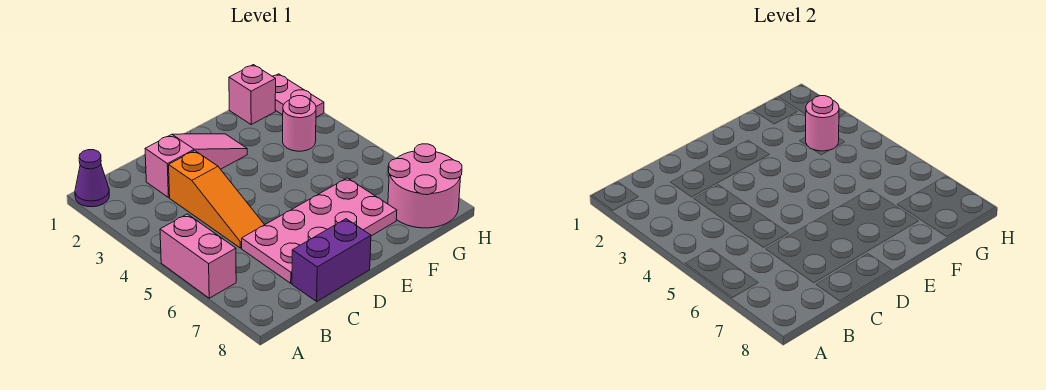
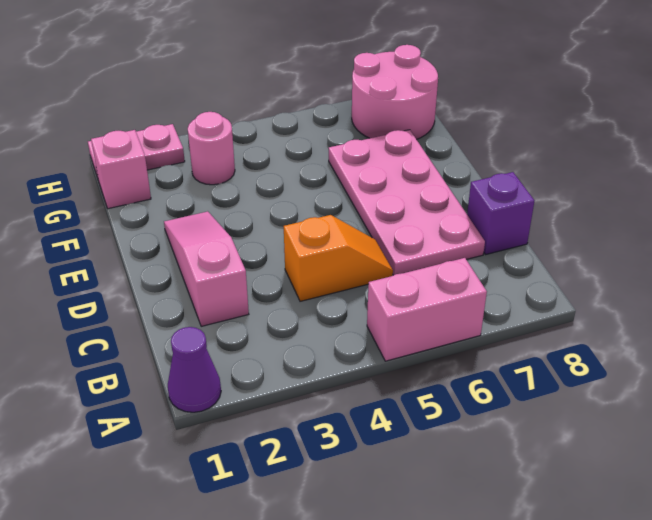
orange slope C3:C5 level 1 top 3 -> orange slope C4:C5 level 1 top 4
purple brick C8:D8 level 1 -> purple brick C8 level 1
pink round brick G3 level 2 -> none

